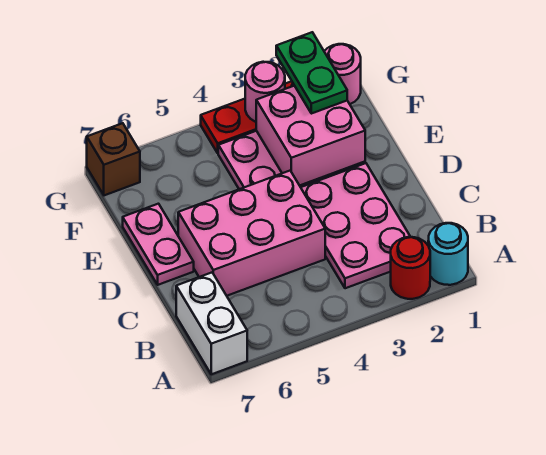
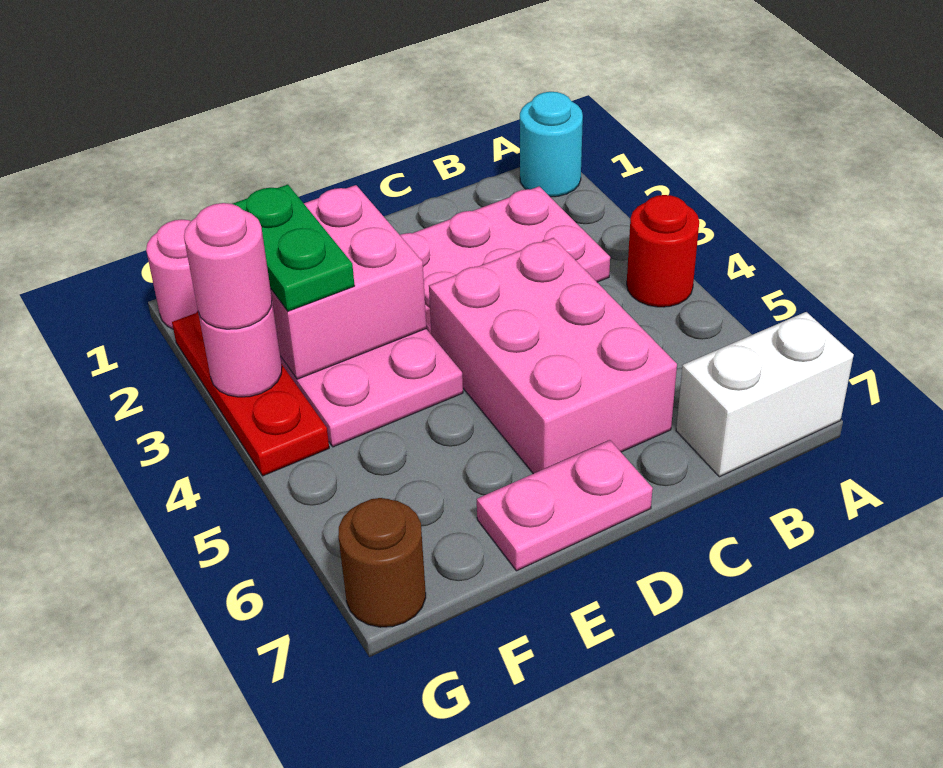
red round brick A2 level 1 -> red round brick A4 level 1
green plate F2:G2 level 3 -> green plate F2:F3 level 3
none -> pink round brick G3 level 3
brown brick G7 level 1 -> brown round brick G7 level 1

